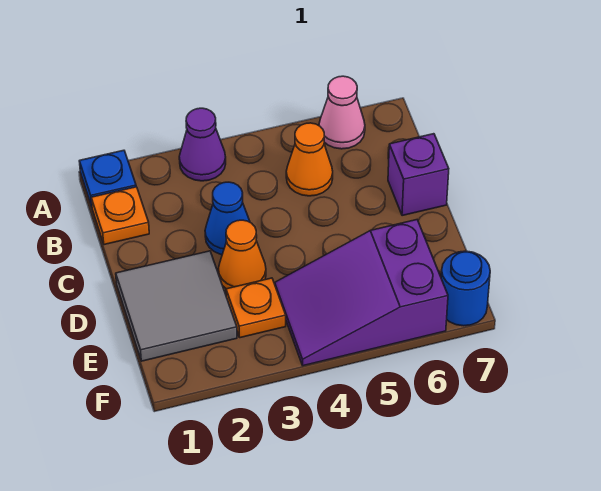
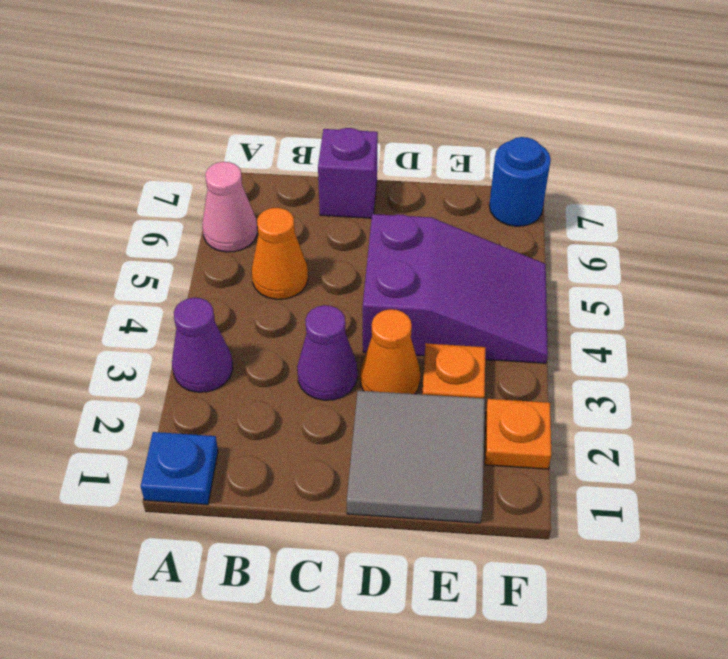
orange plate B1 level 1 -> orange plate F2 level 1
blue cone C3 level 1 -> purple cone C3 level 1
purple slope E4:F6 level 1 top 6 -> purple slope D4:F5 level 1 top D

